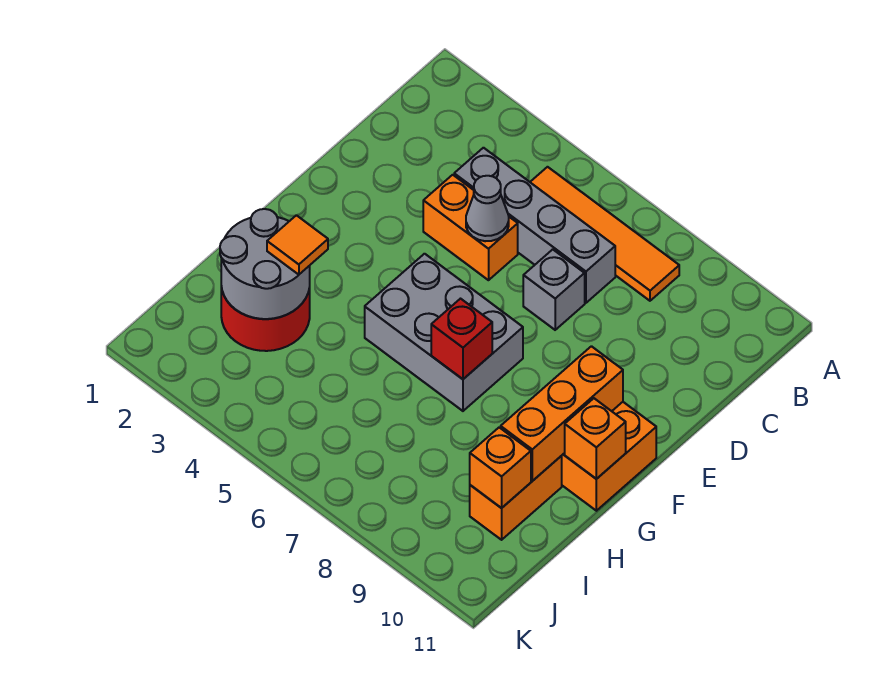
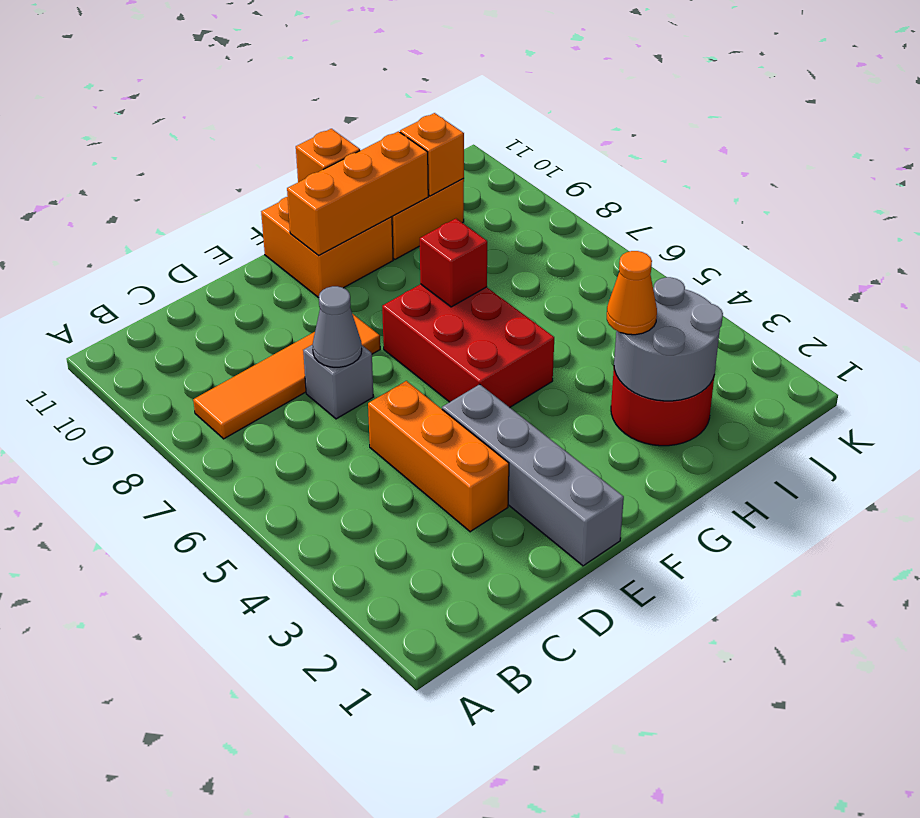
orange tile B5:B8 level 1 -> orange tile B8:E8 level 1
grey brick C4:C7 level 1 -> grey brick E1:E4 level 1
orange brick D4:D5 level 1 -> orange brick D3:D5 level 1
grey cone D5 level 2 -> grey cone D7 level 2
grey brick F5:G7 level 1 -> red brick F5:G7 level 1
orange tile H3 level 3 -> orange cone H3 level 3

